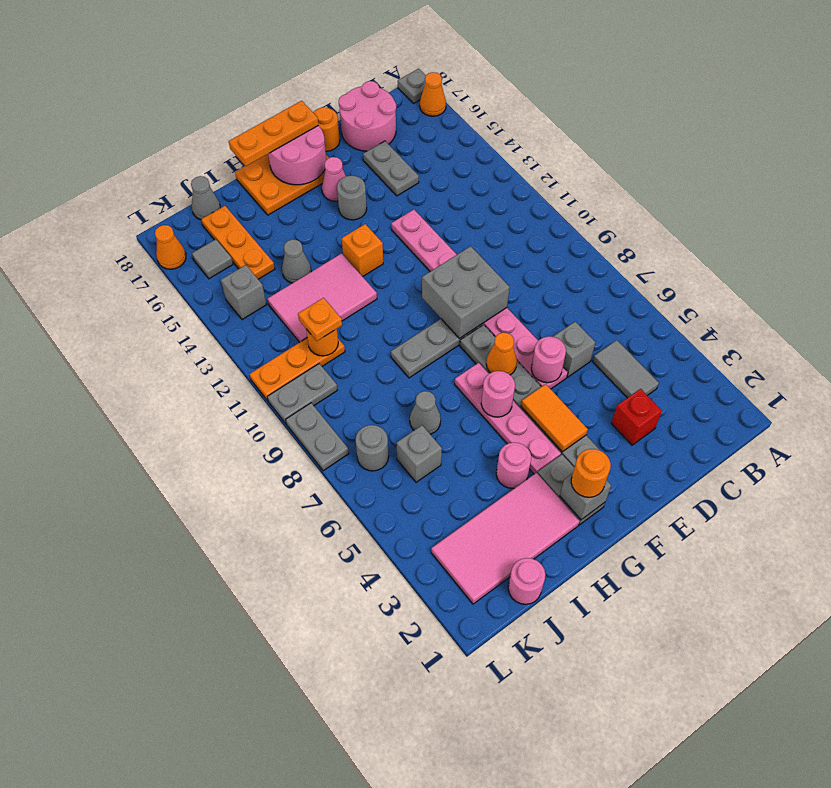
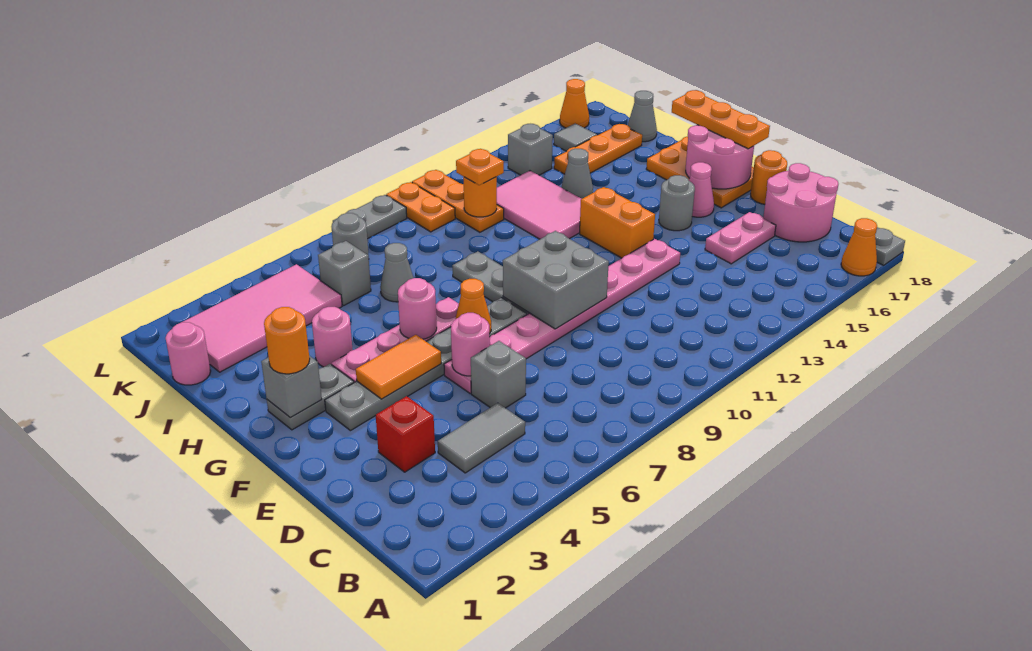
grey plate D15:D16 level 1 -> pink plate D15:D16 level 1
orange brick G13 level 1 -> orange brick F13:G13 level 1
pink tile H2:K3 level 1 -> pink tile J2:K5 level 1
grey plate K10:L10 level 1 -> orange plate K10:L10 level 1

